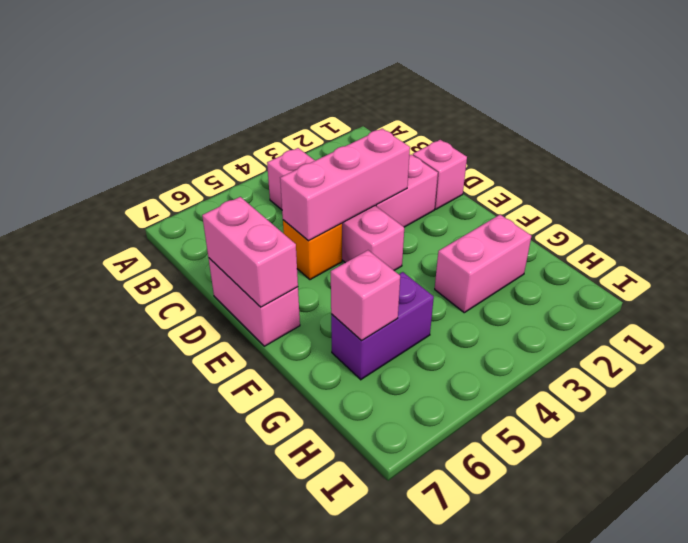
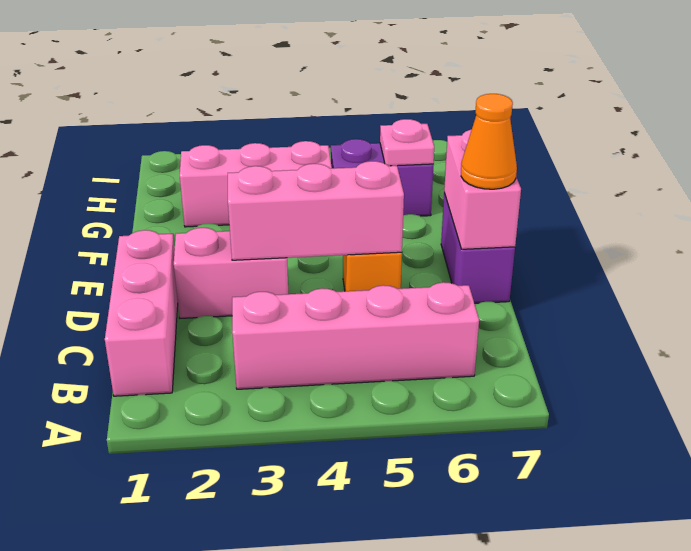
pink brick B4:E4 level 1 -> pink brick B3:B6 level 1
pink brick D1 level 1 -> pink brick B1:D1 level 1
pink brick D7:E7 level 1 -> purple brick D7:E7 level 1
none -> orange cone D7 level 3
pink brick G2:G3 level 1 -> pink brick G2:G4 level 1
pink brick G6 level 2 -> pink plate G6 level 2

